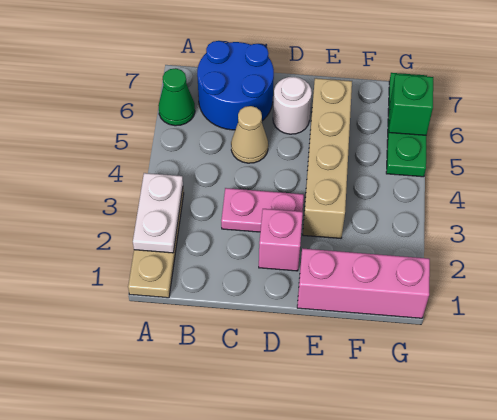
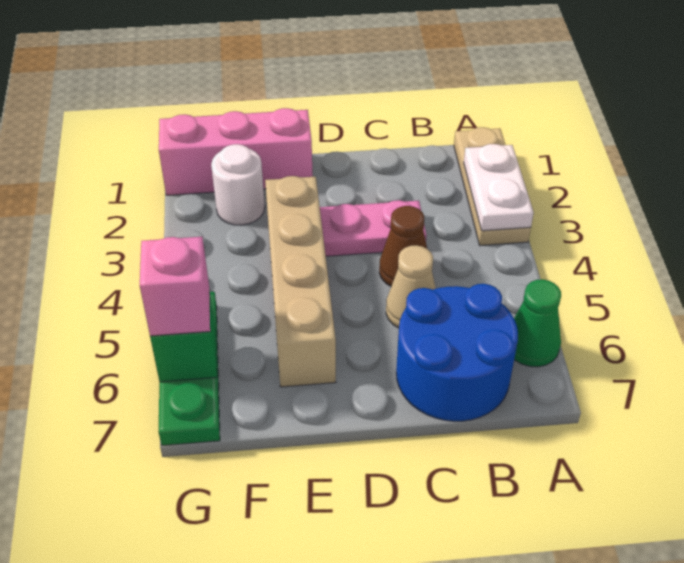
none -> brown cone C4 level 1
pink brick D2 level 1 -> pink brick G6 level 3
white round brick D6 level 1 -> white round brick F2 level 1

